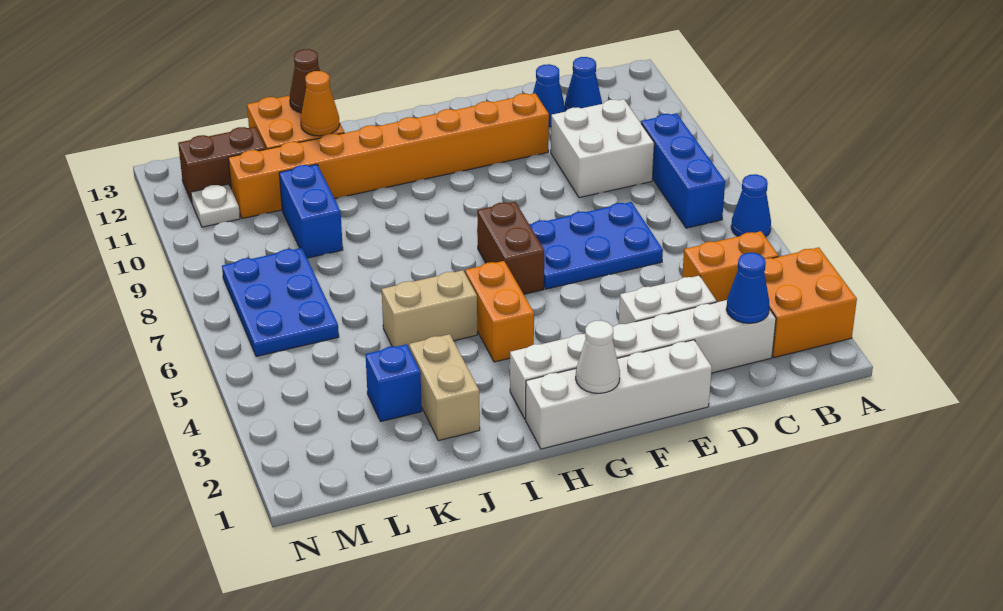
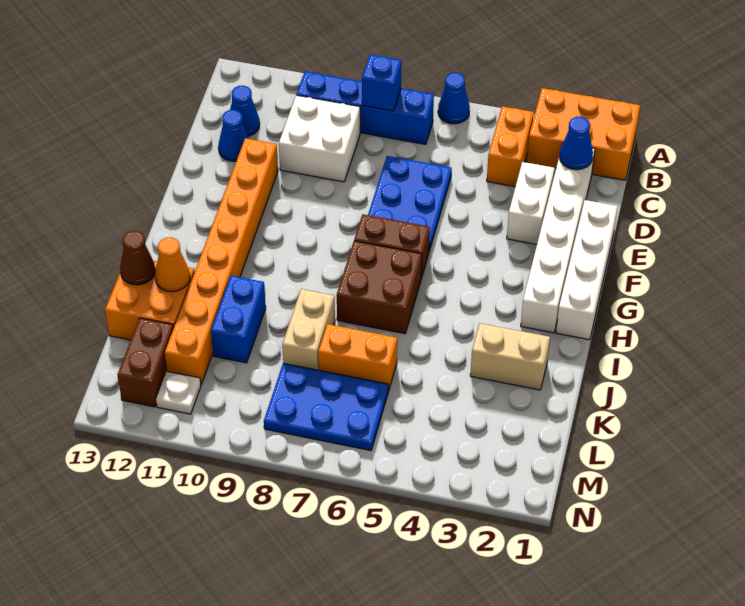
orange brick A2:B3 level 1 -> orange brick A1:B3 level 1
blue brick B7:B9 level 1 -> blue brick B7:B10 level 1
white cone G1 level 2 -> none
orange brick H4:H5 level 1 -> orange brick K6:K7 level 1
none -> brown brick H6:I7 level 1
tan brick I5:J5 level 1 -> tan brick J8:K8 level 1
blue brick K3 level 1 -> blue brick B8 level 2
blue brick K9:K10 level 1 -> blue brick J10:K10 level 1

